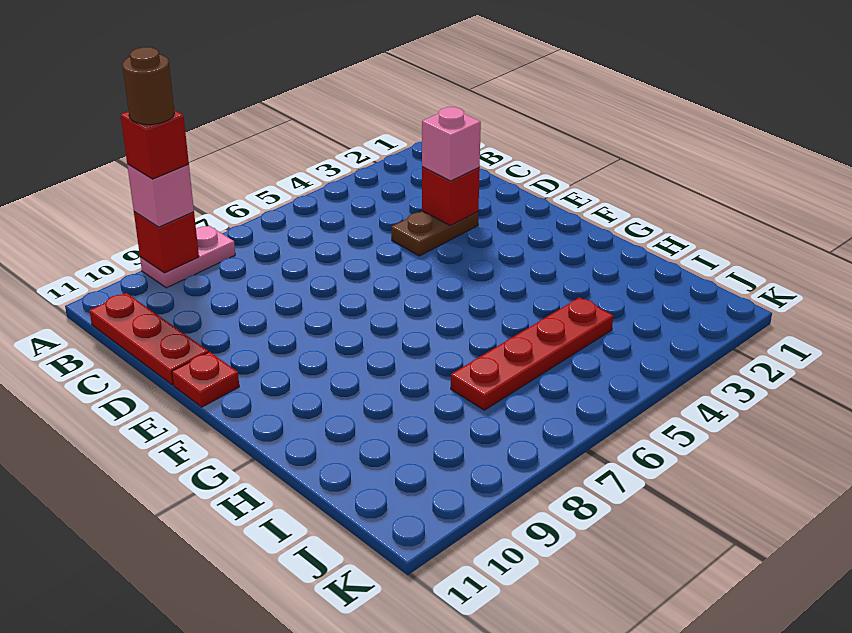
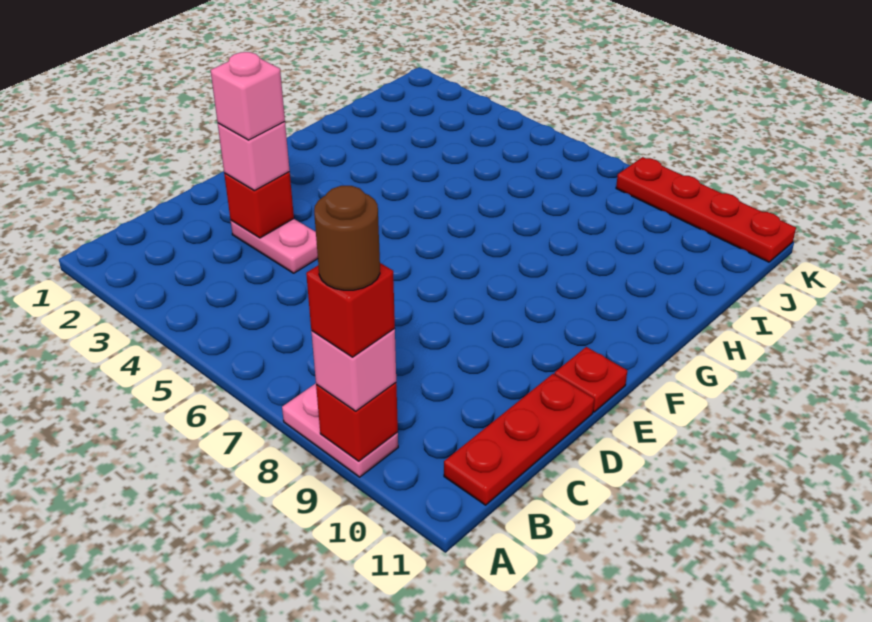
brown plate D3:D4 level 1 -> pink plate D3:D4 level 1
none -> pink brick D3 level 4
red plate I4:I7 level 1 -> red plate K8:K11 level 1

